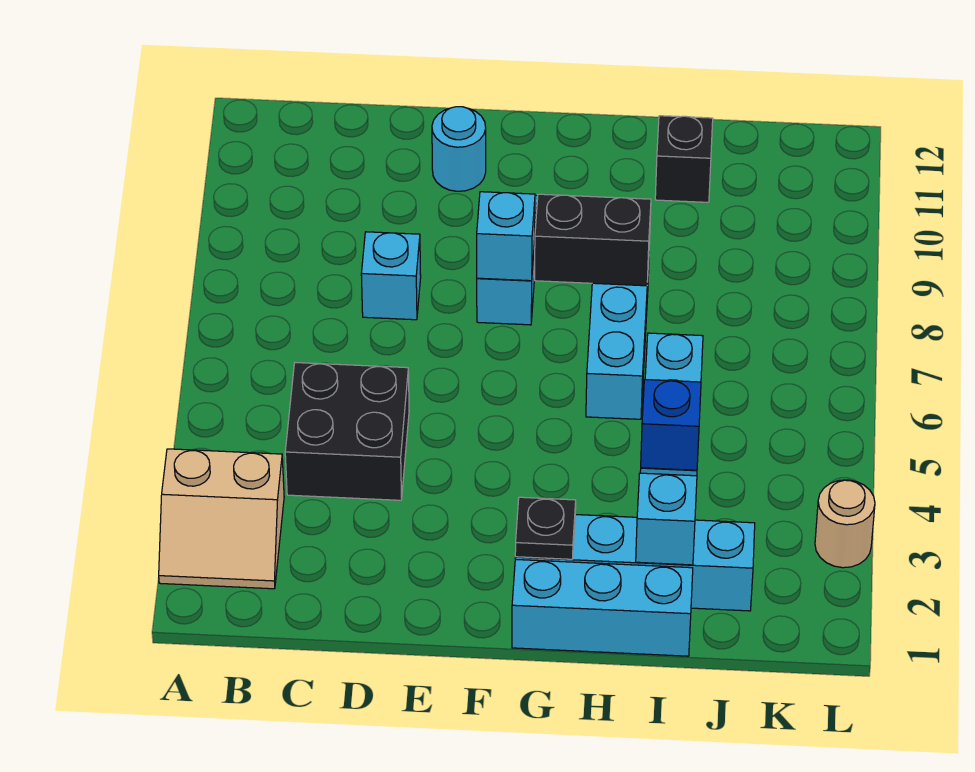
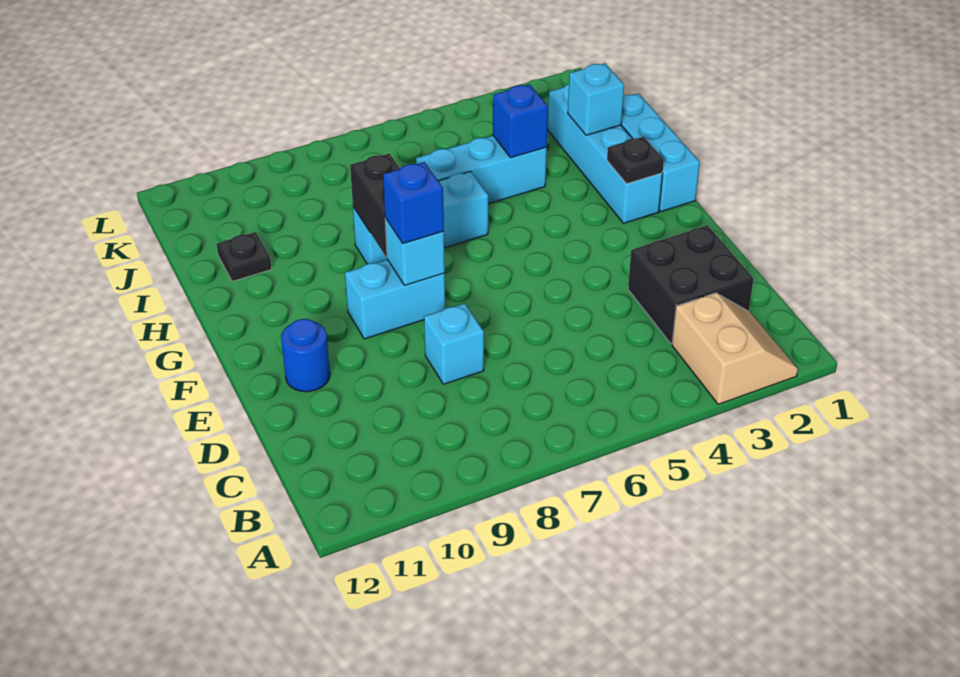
black brick C4:D5 level 1 -> black brick C2:D3 level 1
cyan round brick E11 level 1 -> blue round brick E11 level 1
none -> blue brick F8 level 3
black brick I11 level 1 -> black plate I11 level 1
tan round brick L3 level 1 -> none

